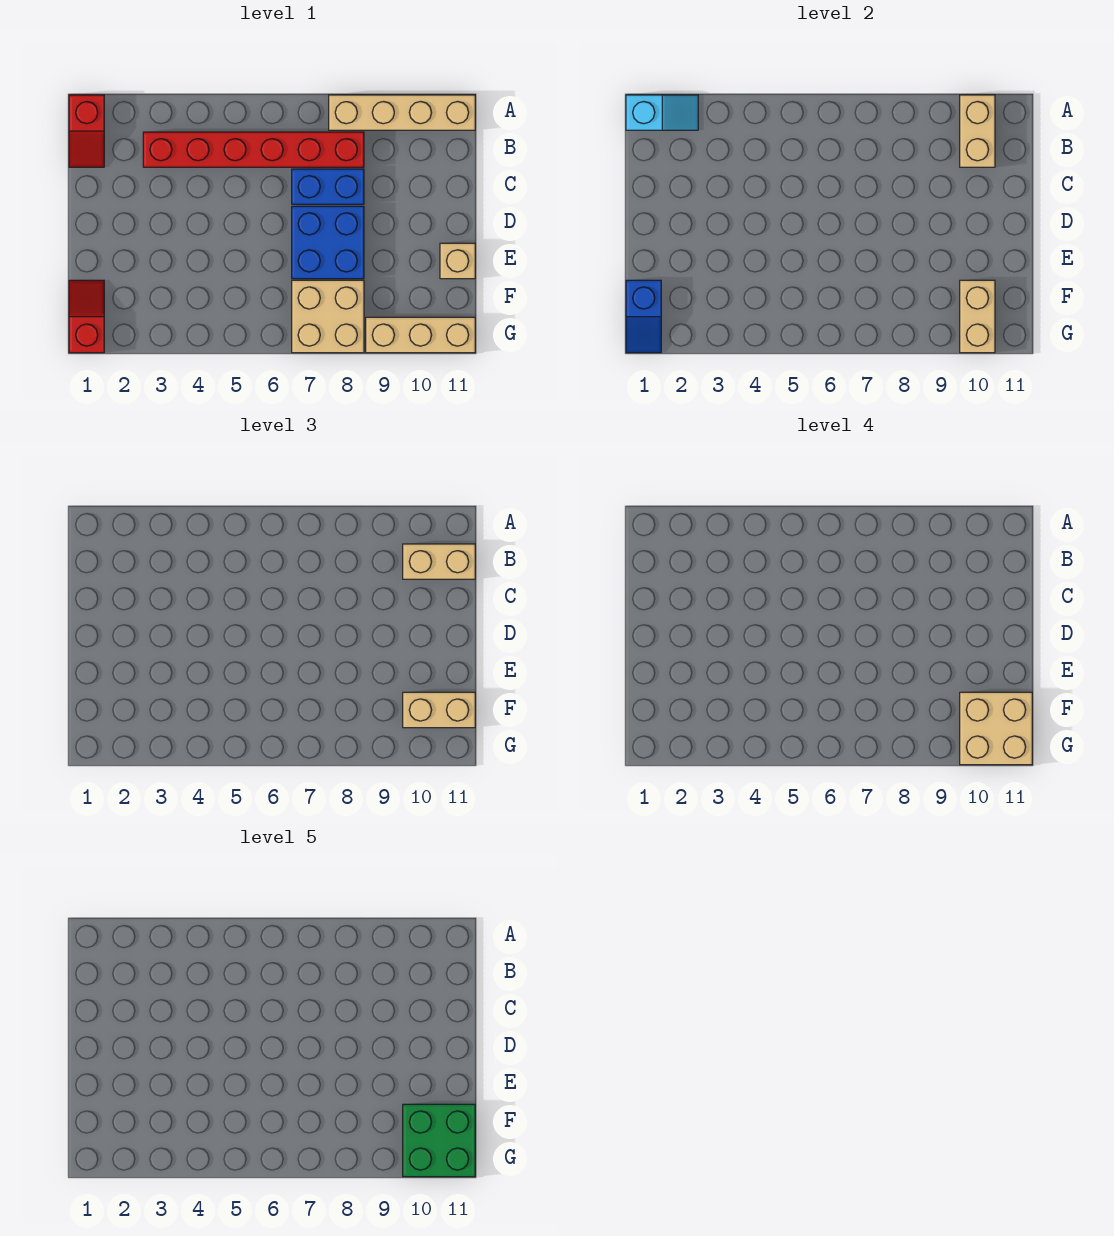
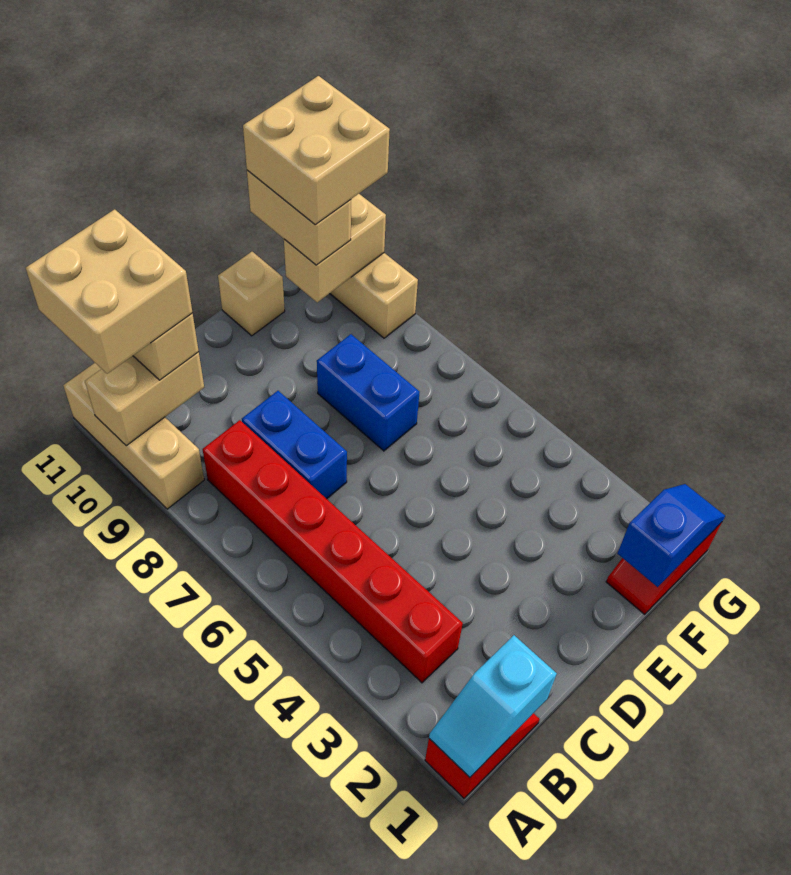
cyan slope A1:A2 level 2 top 1 -> cyan slope A1:B1 level 2 top B
tan brick A8:A11 level 1 -> tan brick A9:A11 level 1
blue brick D7:E8 level 1 -> blue brick E7:E8 level 1
tan brick F7:G8 level 1 -> tan brick A10:B11 level 4
green brick F10:G11 level 5 -> none

